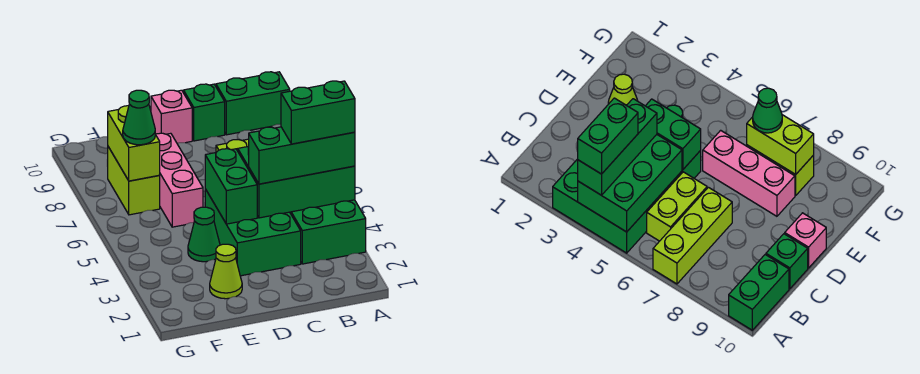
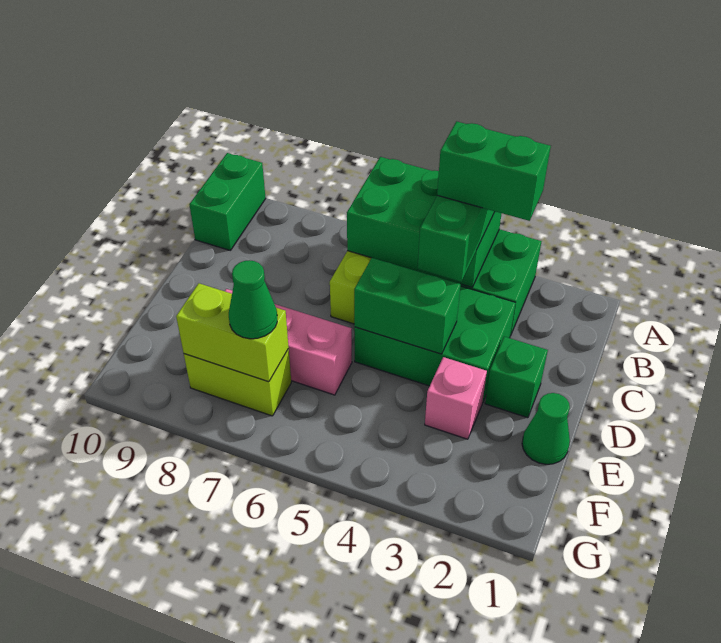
green brick A4:C5 level 2 -> green brick A4:B6 level 2
green brick A4:B4 level 4 -> green brick B3:B4 level 4
lime brick A7:C7 level 1 -> none
green brick C10 level 1 -> green brick D2 level 1
pink brick D10 level 1 -> pink brick E3 level 1
lime cone E2 level 1 -> none
green cone E4 level 1 -> green cone E1 level 1

